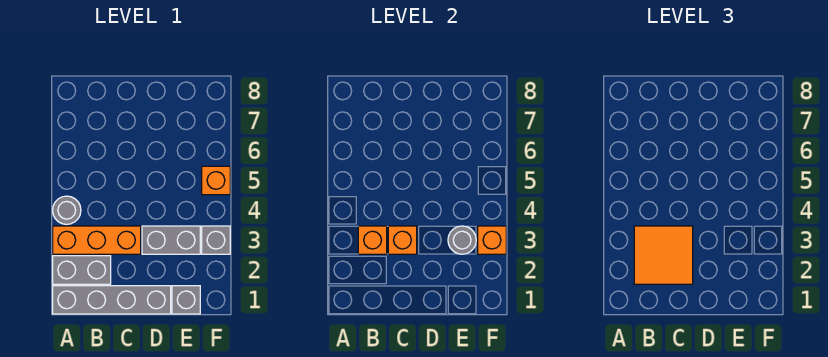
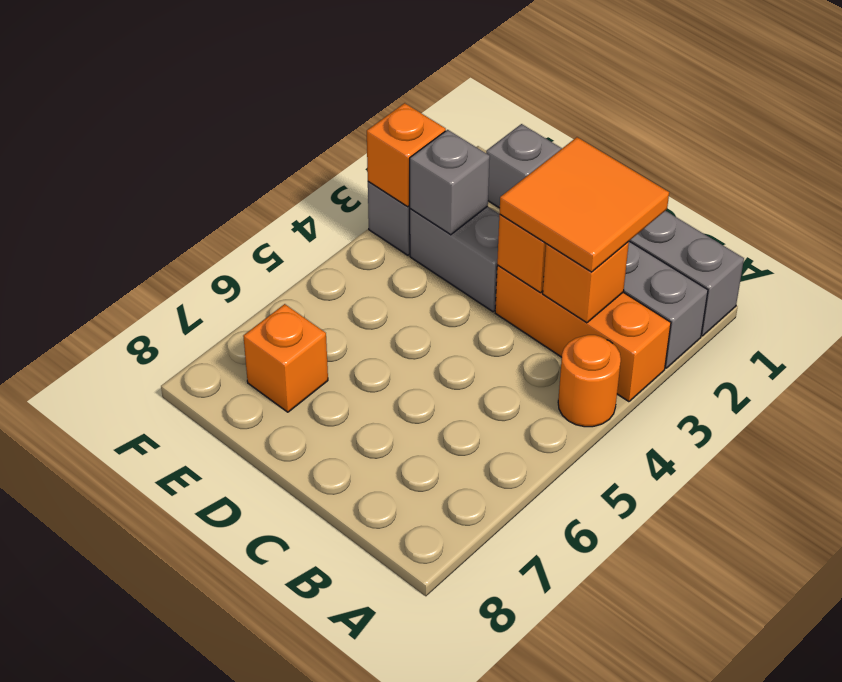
grey round brick A4 level 1 -> orange round brick A4 level 1
grey round brick E3 level 2 -> grey brick E3 level 2
orange brick F5 level 1 -> orange brick E7 level 1

